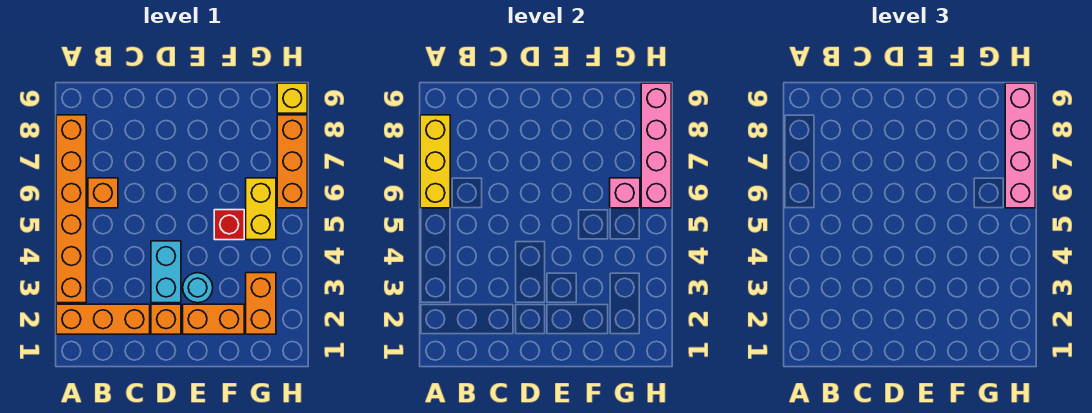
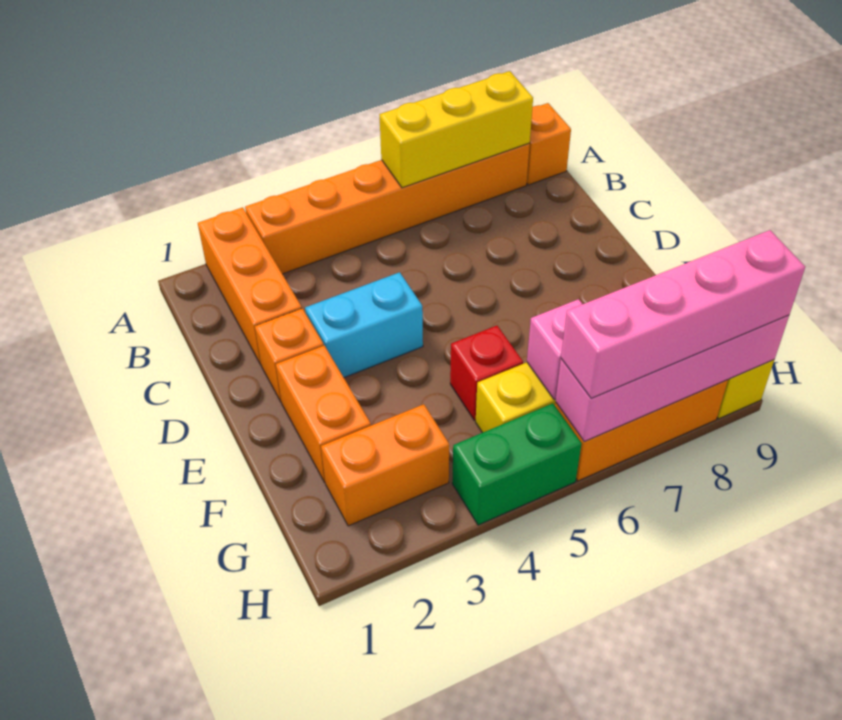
orange brick B6 level 1 -> orange brick A9 level 1
cyan round brick E3 level 1 -> none
none -> green brick H4:H5 level 1

